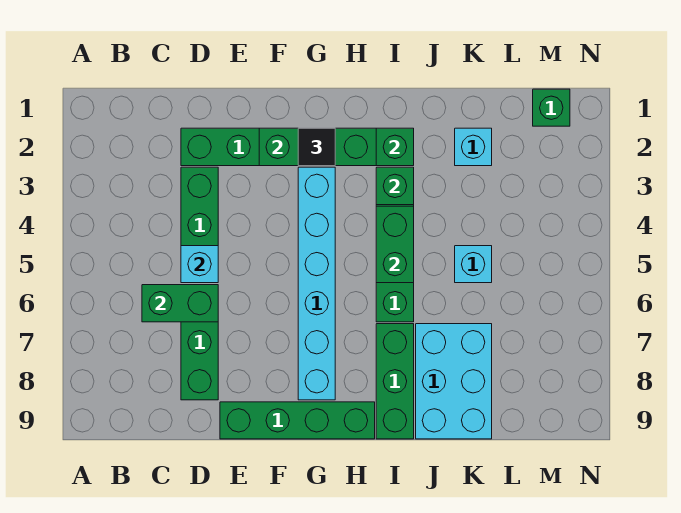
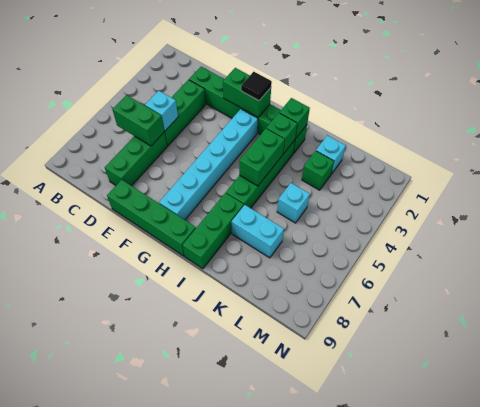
cyan brick J7:K9 level 1 -> cyan brick J7:K7 level 1
green brick M1 level 1 -> green brick K3 level 1

